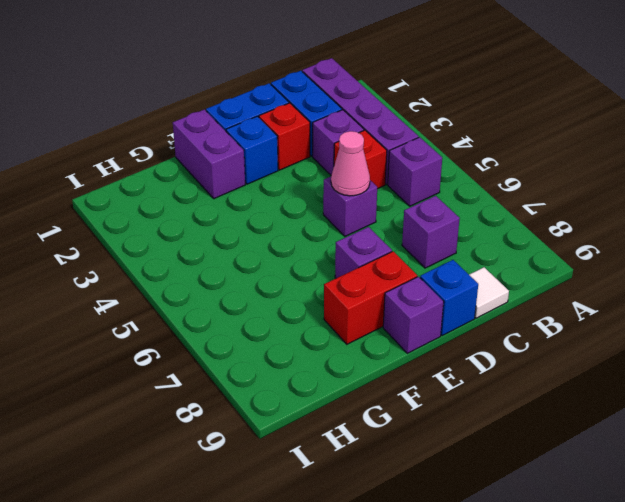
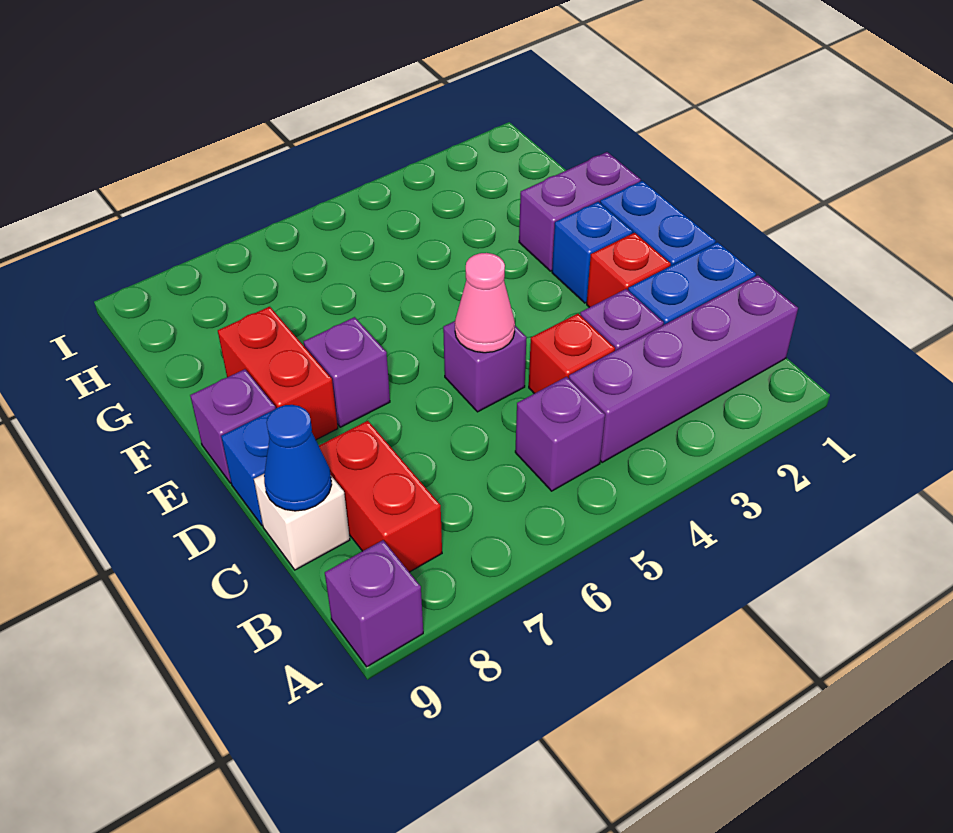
none -> red brick B8:C8 level 1
purple brick C7 level 1 -> purple brick A9 level 1
white tile C9 level 1 -> white brick C9 level 1
none -> blue cone C9 level 2

